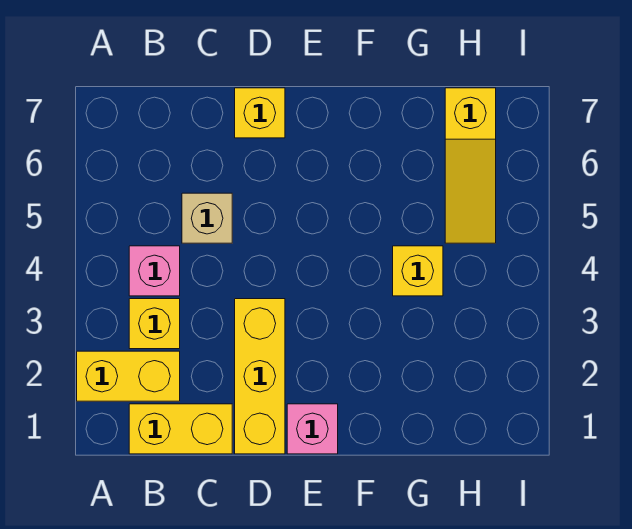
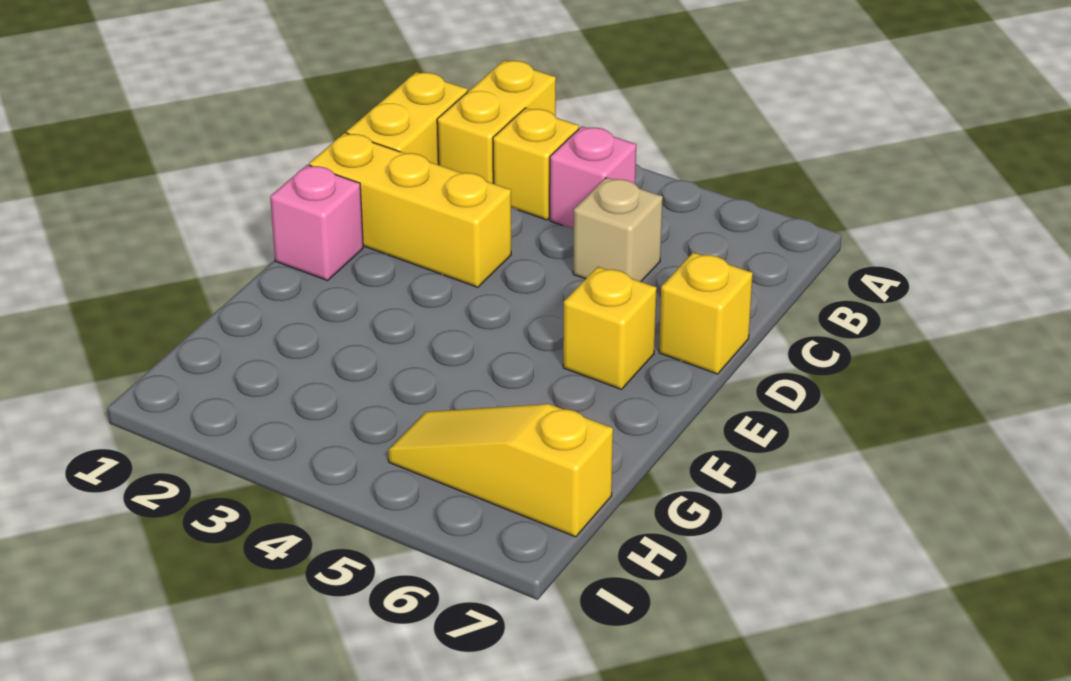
yellow brick G4 level 1 -> yellow brick E6 level 1

